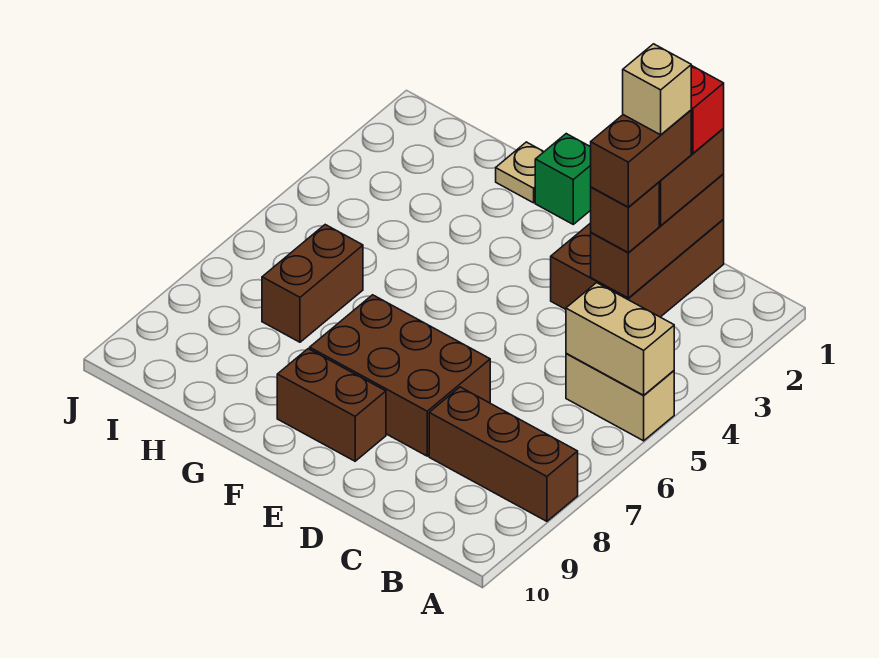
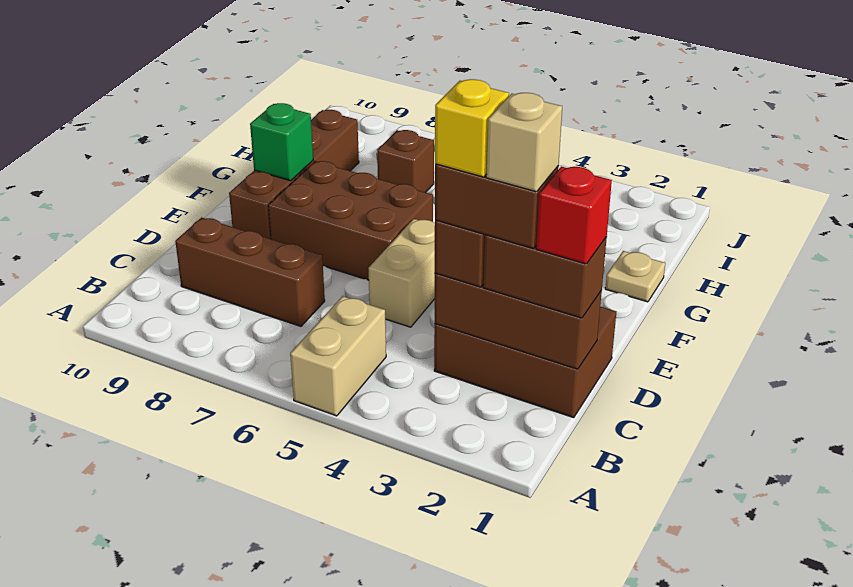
tan brick A5:B5 level 2 -> tan brick D5:E5 level 1
brown brick A8:C8 level 1 -> brown brick C7:C9 level 1
none -> yellow brick C3 level 5
brown brick D7:F8 level 1 -> brown brick E6:F8 level 1
brown brick E9:F9 level 1 -> brown brick E9:H9 level 1
green brick F1 level 1 -> green brick F9 level 2
brown brick H6:H7 level 1 -> brown brick H7 level 1

